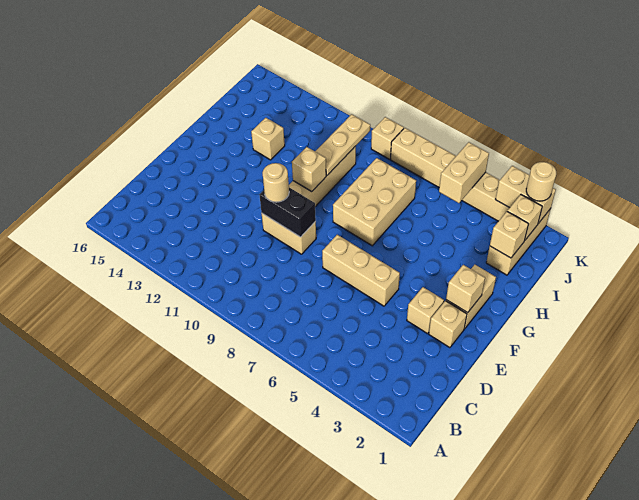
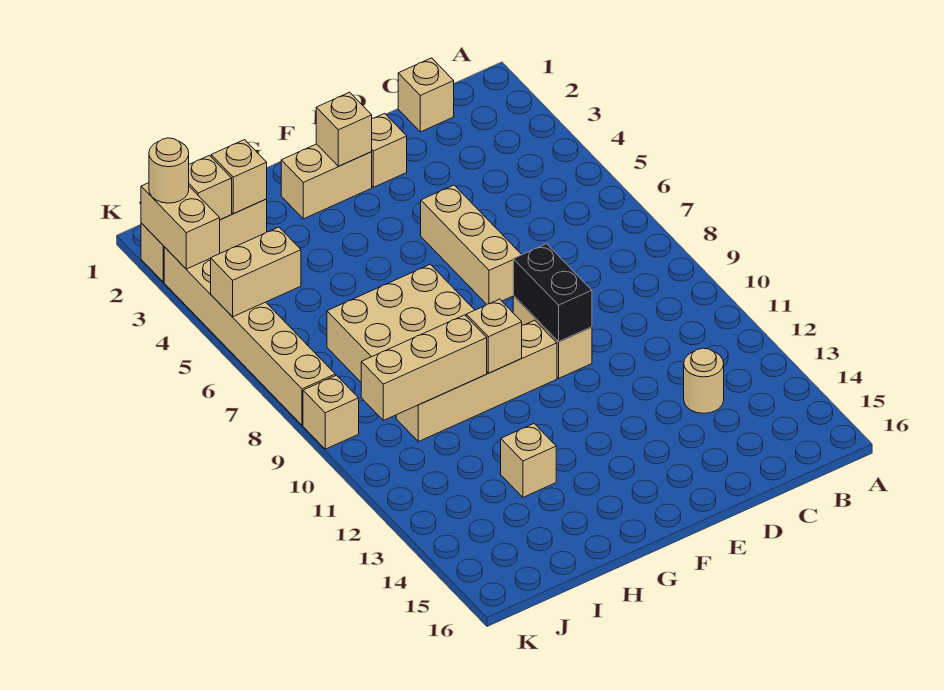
tan brick E3 level 1 -> tan brick C1 level 1
tan round brick E10 level 3 -> tan round brick C13 level 1
tan plate H10:J10 level 2 -> tan brick H10:J10 level 2

